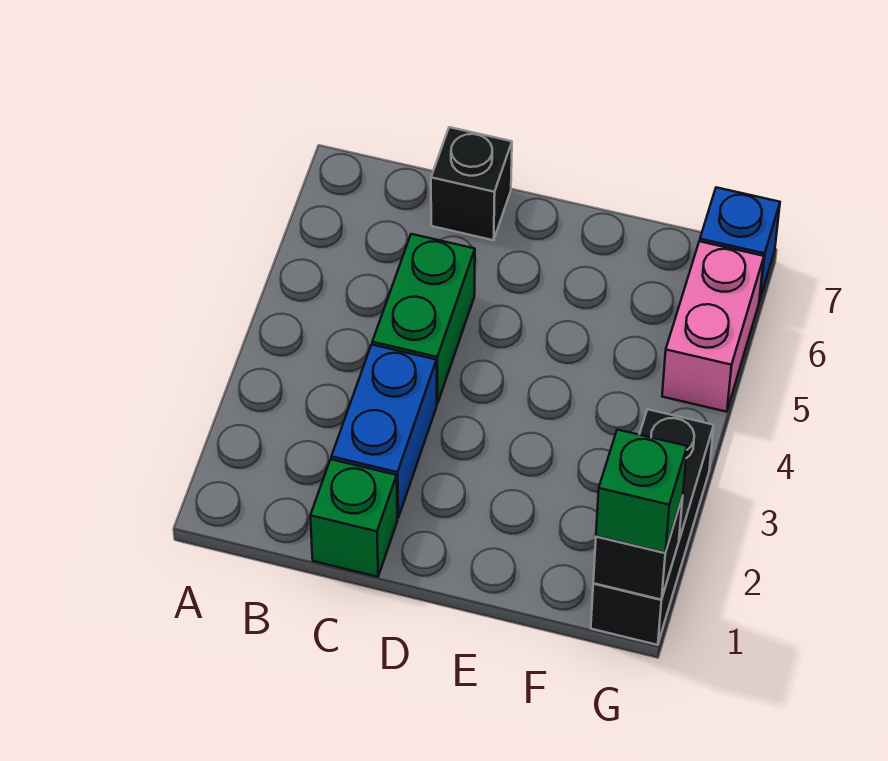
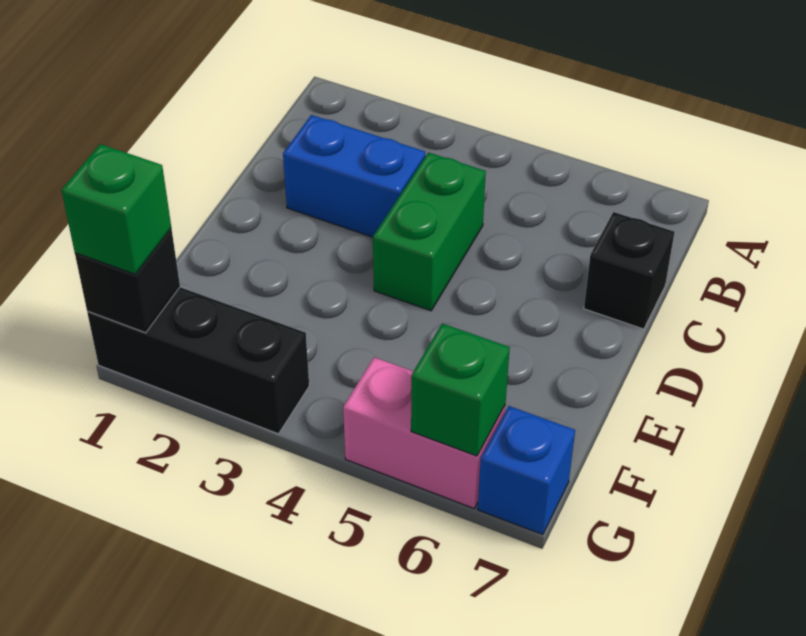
green brick C1 level 1 -> green brick G6 level 2
green brick C4:C5 level 1 -> green brick C4:D4 level 1

